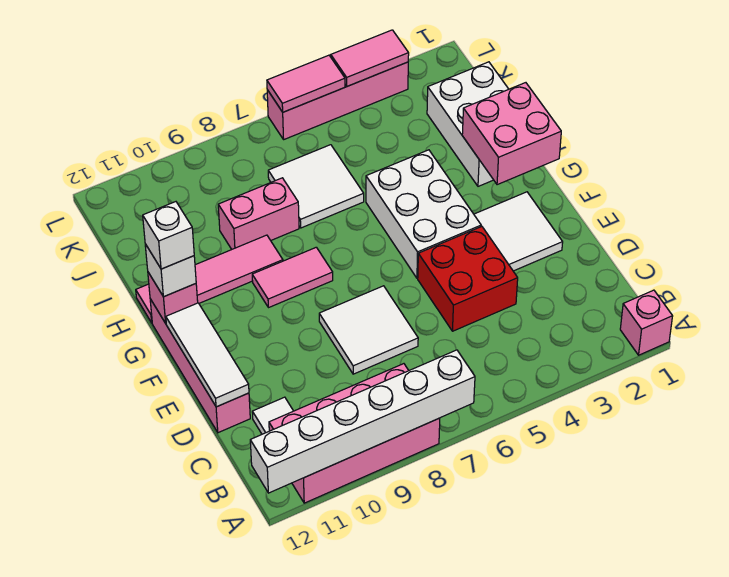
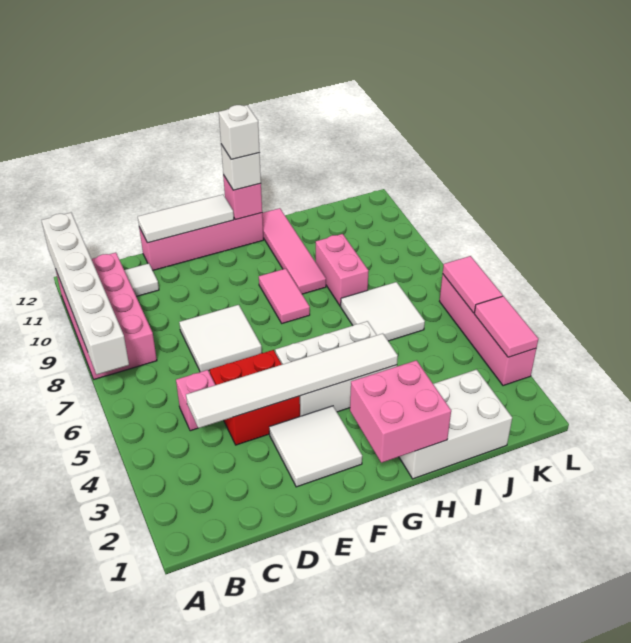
pink brick A1 level 1 -> pink brick C5 level 1
none -> white tile C4:H4 level 2

